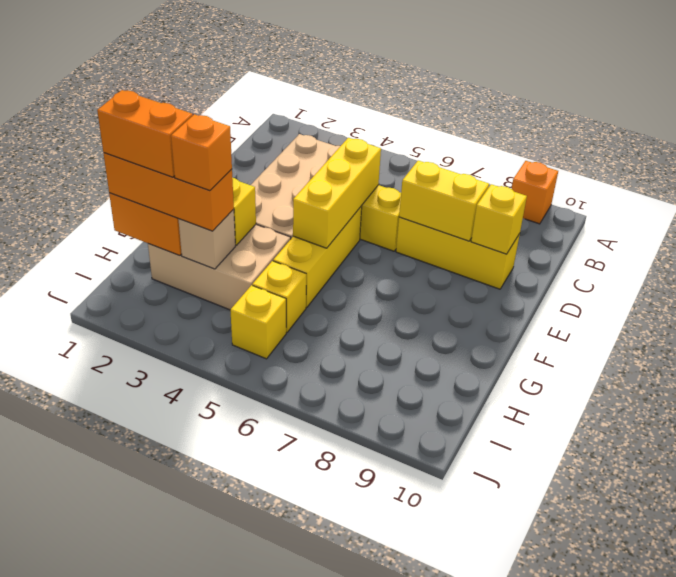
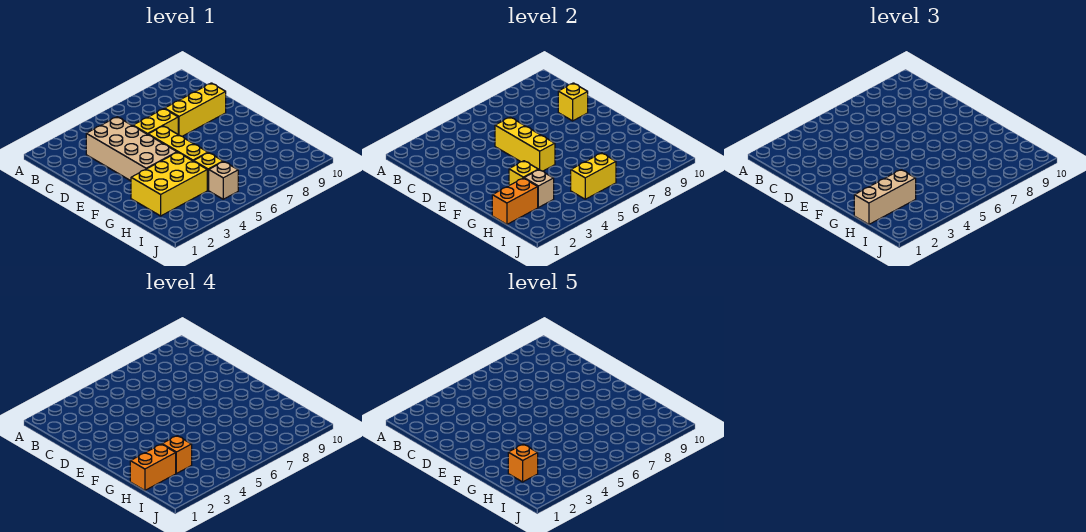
orange brick A9 level 1 -> orange brick H2 level 5
yellow brick D7:D8 level 2 -> yellow brick I5:I6 level 2
tan brick G2:H4 level 1 -> yellow brick G2:H4 level 1
orange brick H1:H3 level 3 -> tan brick H1:H3 level 3
yellow brick I5 level 1 -> tan brick I5 level 1

